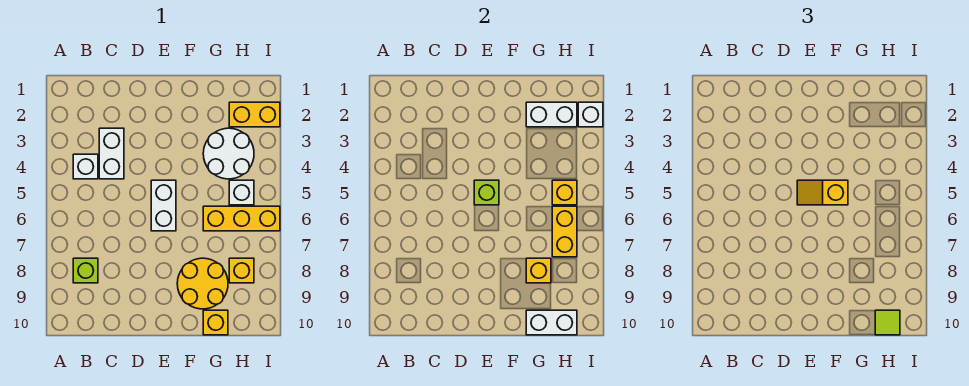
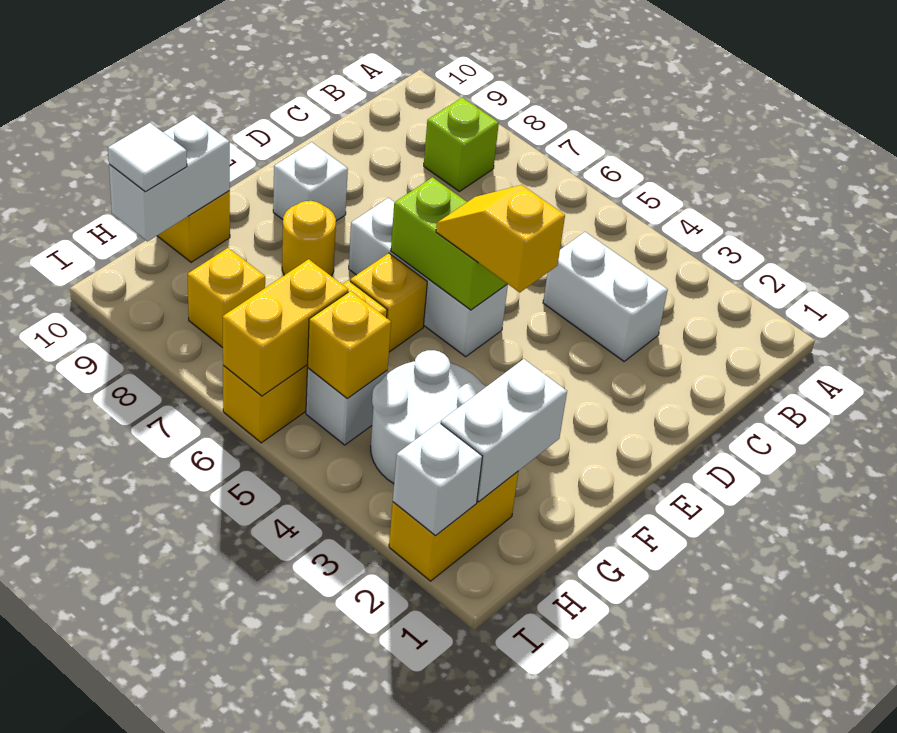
white brick B4 level 1 -> white brick E9 level 1
white brick E5:E6 level 1 -> white brick E5:E7 level 1
lime brick E5 level 2 -> lime brick E5:E6 level 2
yellow slope E5:F5 level 3 top F -> yellow slope E4:E5 level 3 top 4
yellow round brick F8:G9 level 1 -> yellow round brick F8 level 1
yellow brick G8 level 2 -> yellow brick F6 level 1
yellow brick H6:H7 level 2 -> yellow brick H6:I6 level 2
lime tile H10 level 3 -> white tile H10 level 3

